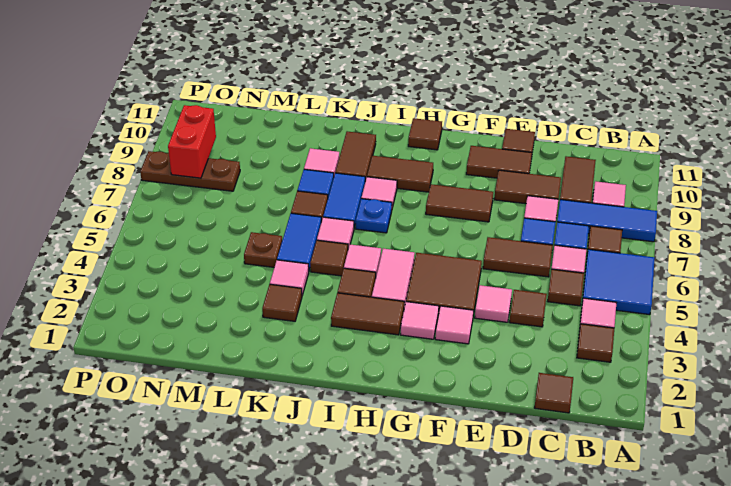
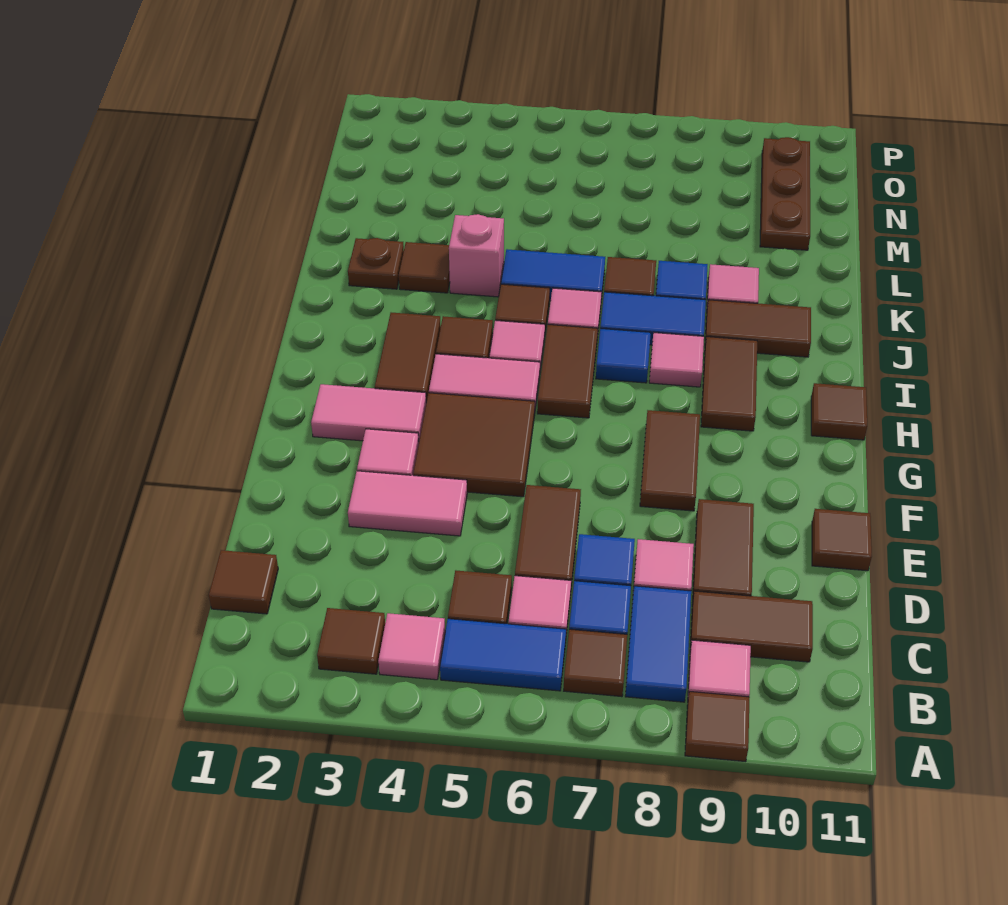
blue tile A5:B6 level 1 -> blue tile B5:B6 level 1
blue tile A8:C8 level 1 -> blue tile B8:C8 level 1
brown tile D4 level 1 -> brown tile A9 level 1
pink tile E4 level 1 -> pink tile E3:E4 level 1
brown tile E10:F10 level 1 -> brown tile H6:I6 level 1
pink tile G3 level 1 -> pink tile G2:G3 level 1
blue plate I7 level 1 -> blue tile I7 level 1
pink tile K4 level 1 -> pink brick K4 level 1
brown plate L5 level 1 -> brown plate K2 level 1
brown plate N8:P8 level 1 -> brown plate M10:O10 level 1
red brick O8:O9 level 2 -> none

